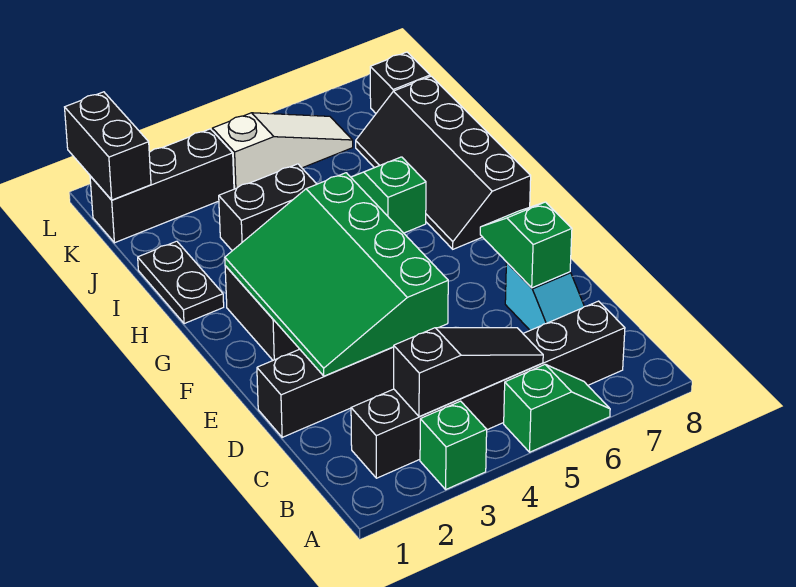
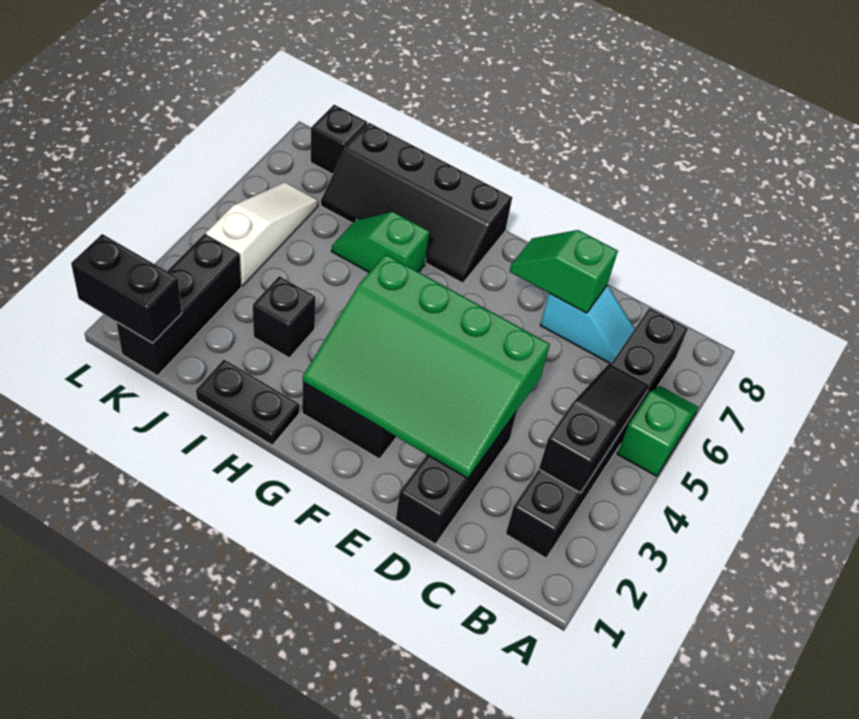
green brick A3 level 1 -> none
black brick I3:I4 level 1 -> black brick I3 level 1

